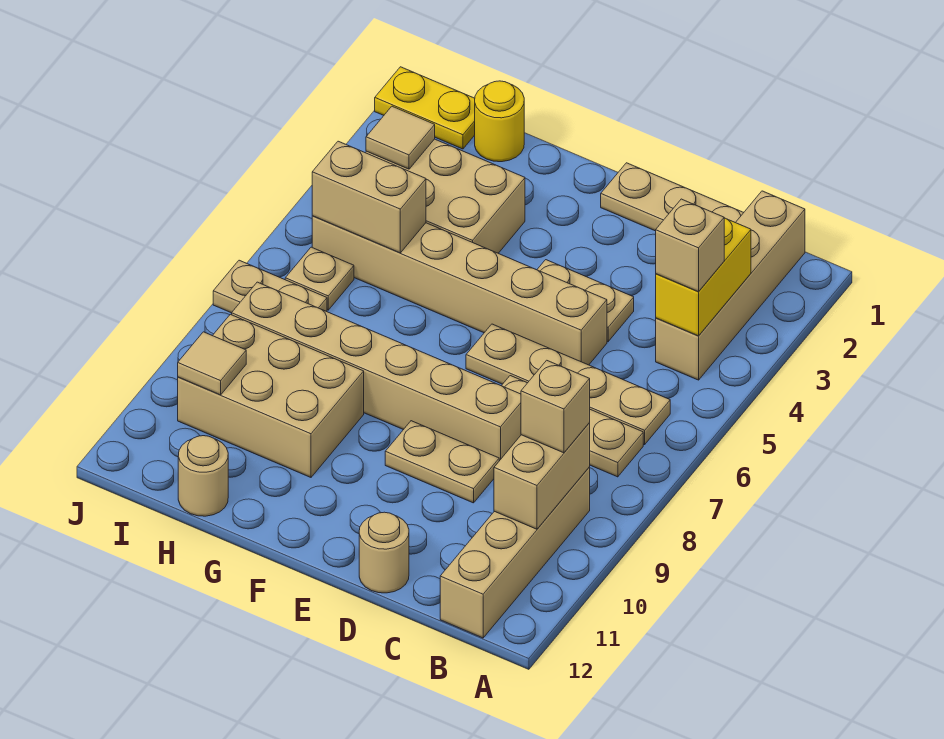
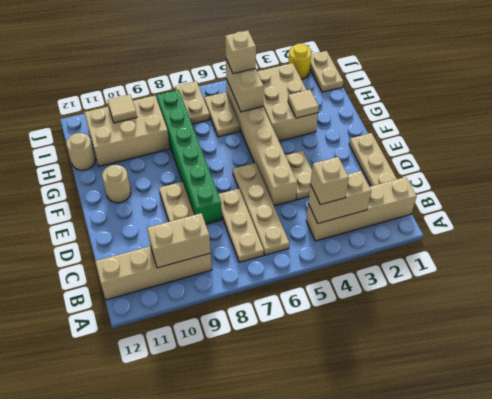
yellow brick B3:B4 level 2 -> tan brick B3:B4 level 2
tan brick B9 level 3 -> tan brick I5 level 3
tan brick D8:I8 level 1 -> green brick D8:I8 level 1
tan round brick D12 level 1 -> tan round brick F11 level 1
tan brick G9:I10 level 1 -> tan brick H9:I11 level 1
yellow round brick H1 level 1 -> yellow round brick J2 level 1
yellow plate I1:J1 level 1 -> tan plate I1:J1 level 1
tan tile I3 level 2 -> tan tile G3 level 2
tan plate I6 level 1 -> tan plate H6:I6 level 1

